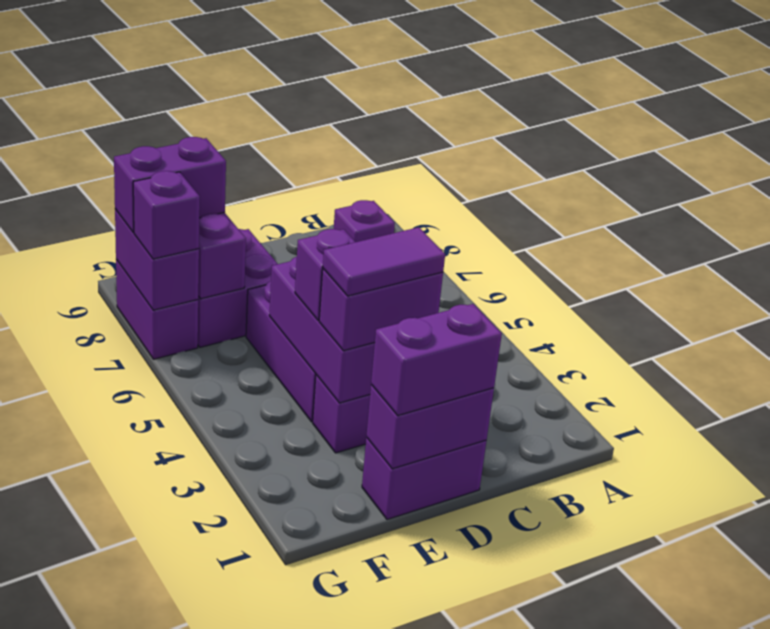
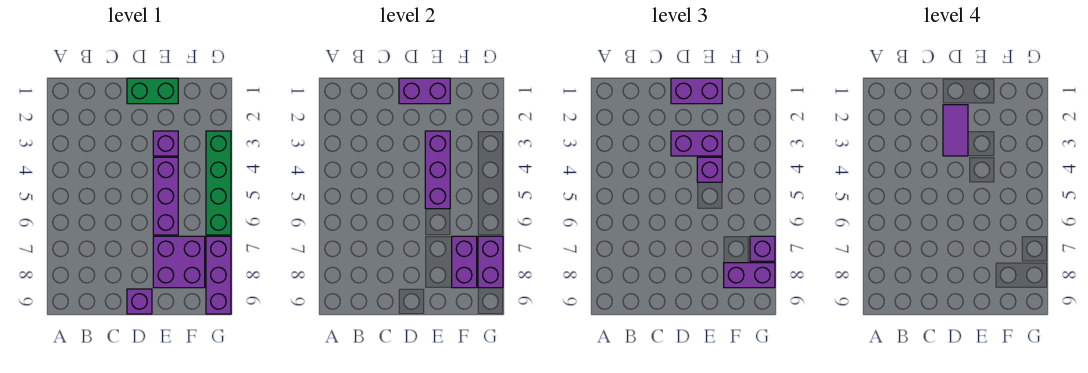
purple brick B8 level 1 -> purple brick D9 level 1
purple brick D1:E1 level 1 -> green brick D1:E1 level 1
purple tile D3:E3 level 4 -> purple tile D2:D3 level 4
none -> green brick G3:G6 level 1
purple brick G7:G8 level 1 -> purple brick G7:G9 level 1

